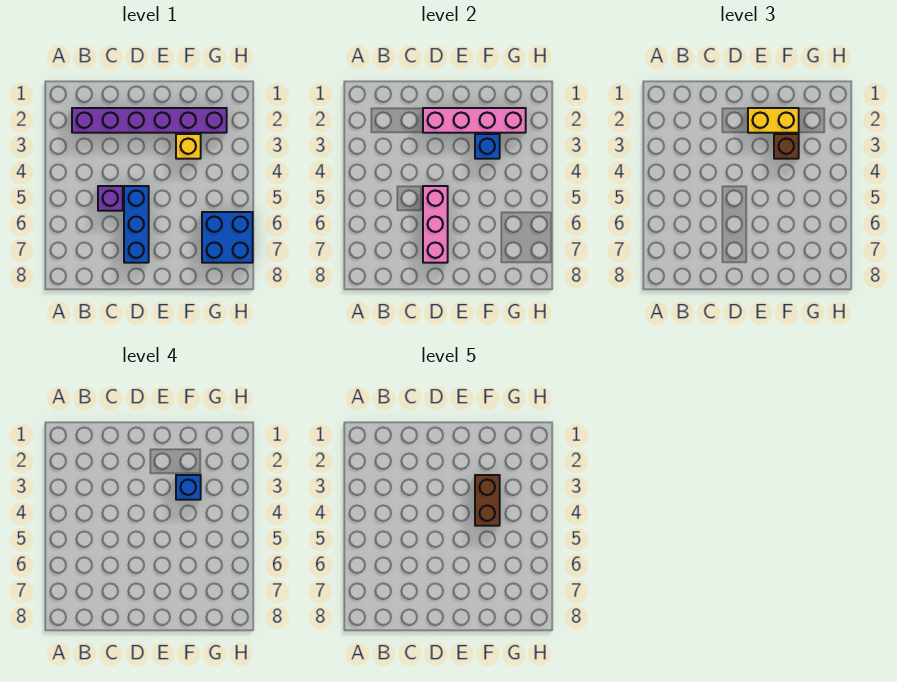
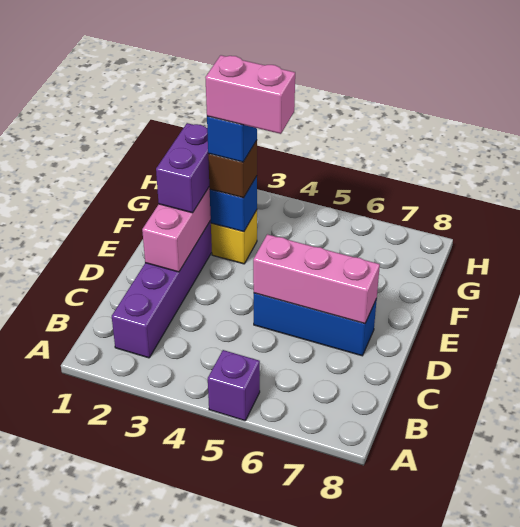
purple brick C5 level 1 -> purple brick A5 level 1
yellow brick E2:F2 level 3 -> purple brick E2:F2 level 3
brown brick F3:F4 level 5 -> pink brick F3:F4 level 5
blue brick G6:H7 level 1 -> none

